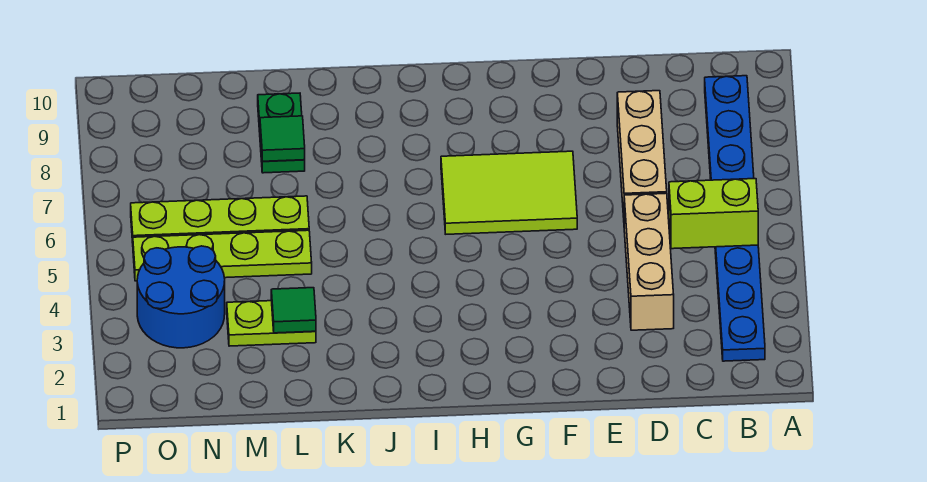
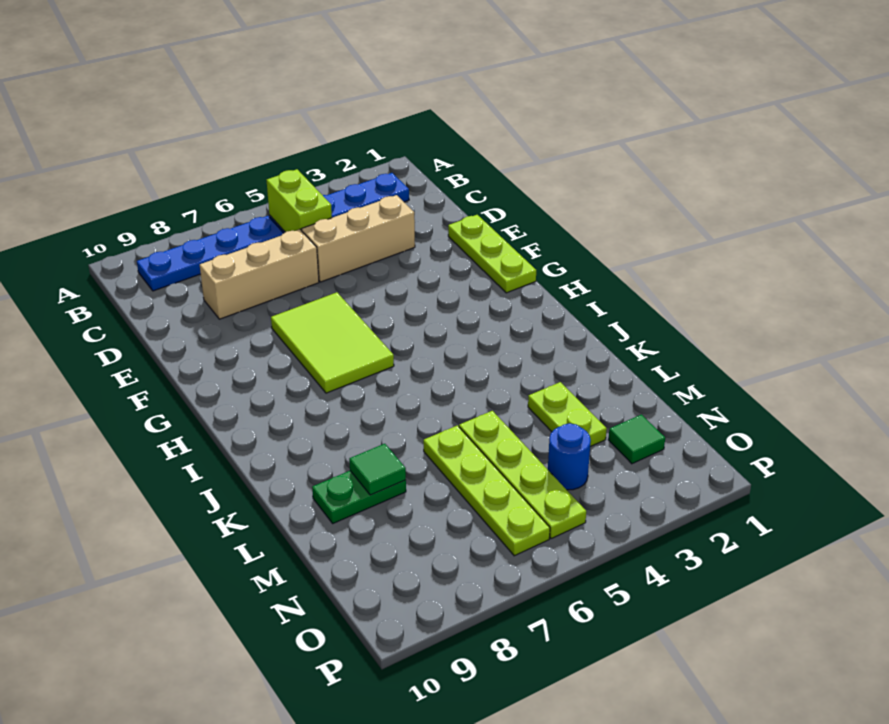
none -> lime plate E1:G1 level 1
green tile L3 level 2 -> green tile N2 level 1
blue round brick N3:O4 level 1 -> blue round brick N4 level 1

